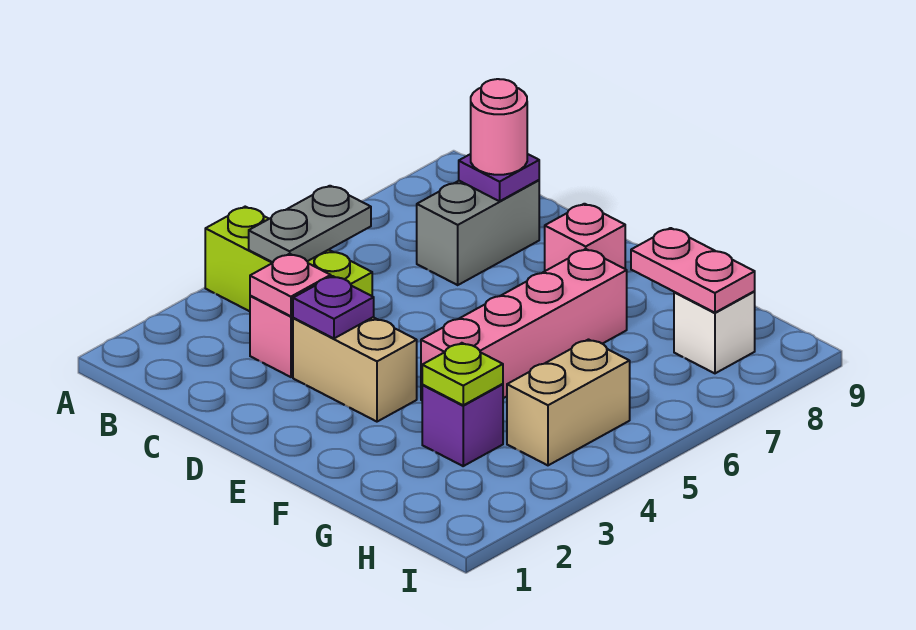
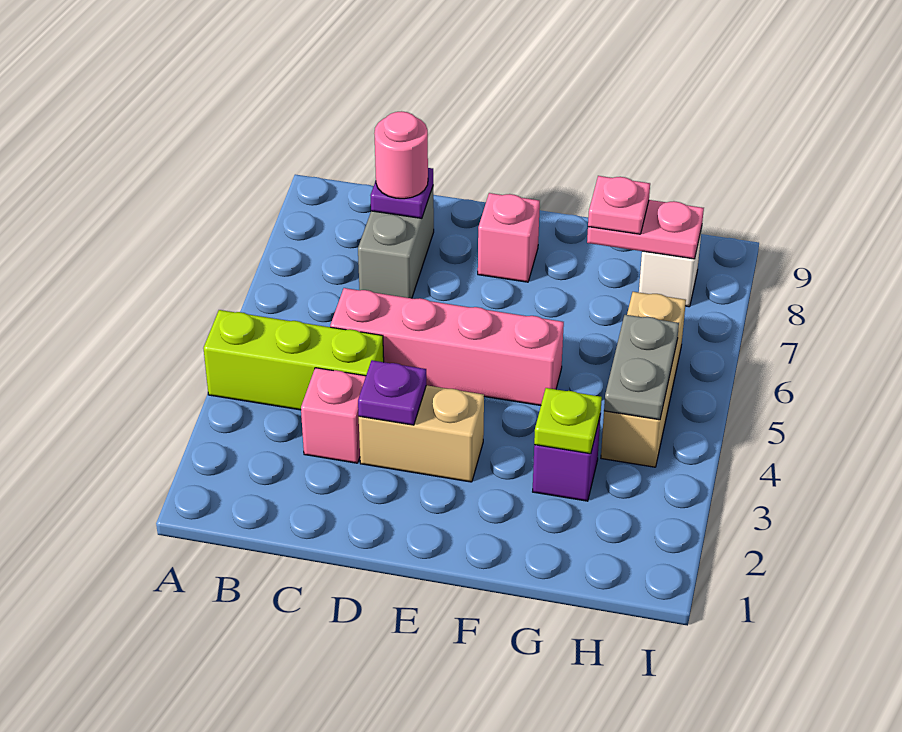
grey plate B4:B5 level 2 -> grey plate H4:H5 level 2
pink plate C3 level 2 -> pink plate G8 level 3
pink brick F4:F7 level 1 -> pink brick C5:F5 level 1
tan brick H4:H5 level 1 -> tan brick H4:H6 level 1

